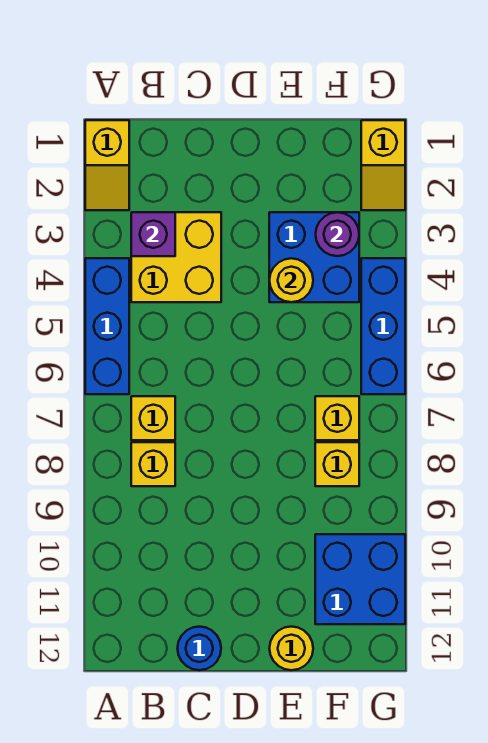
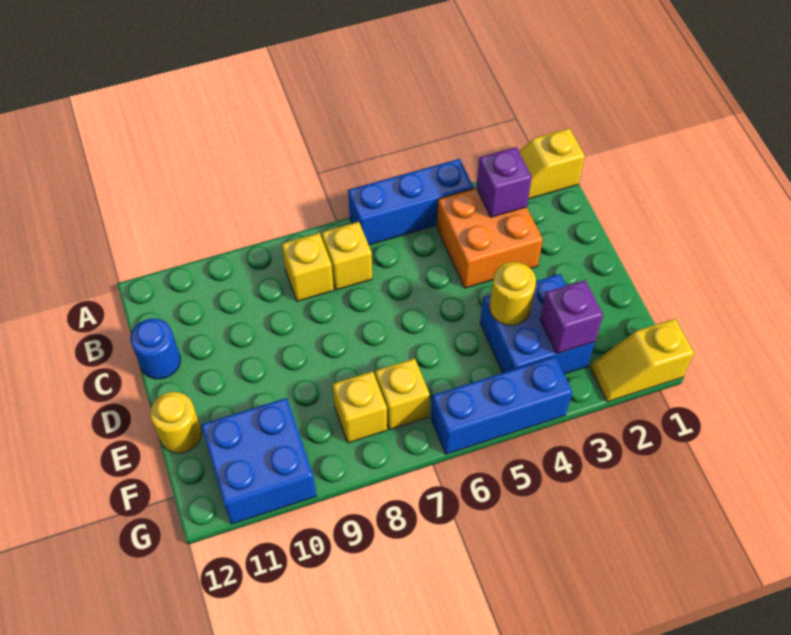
yellow brick B3:C4 level 1 -> orange brick B3:C4 level 1
purple round brick F3 level 2 -> purple brick F3 level 2

